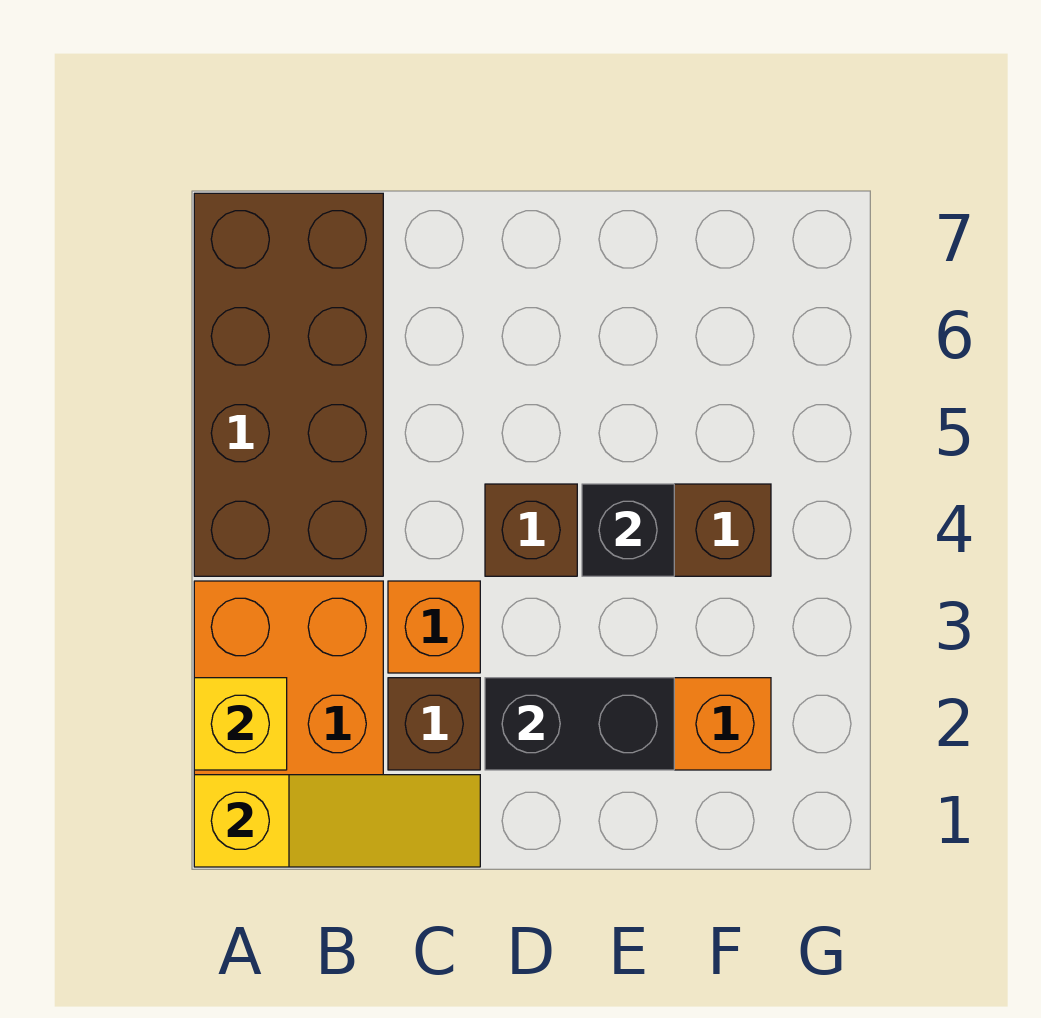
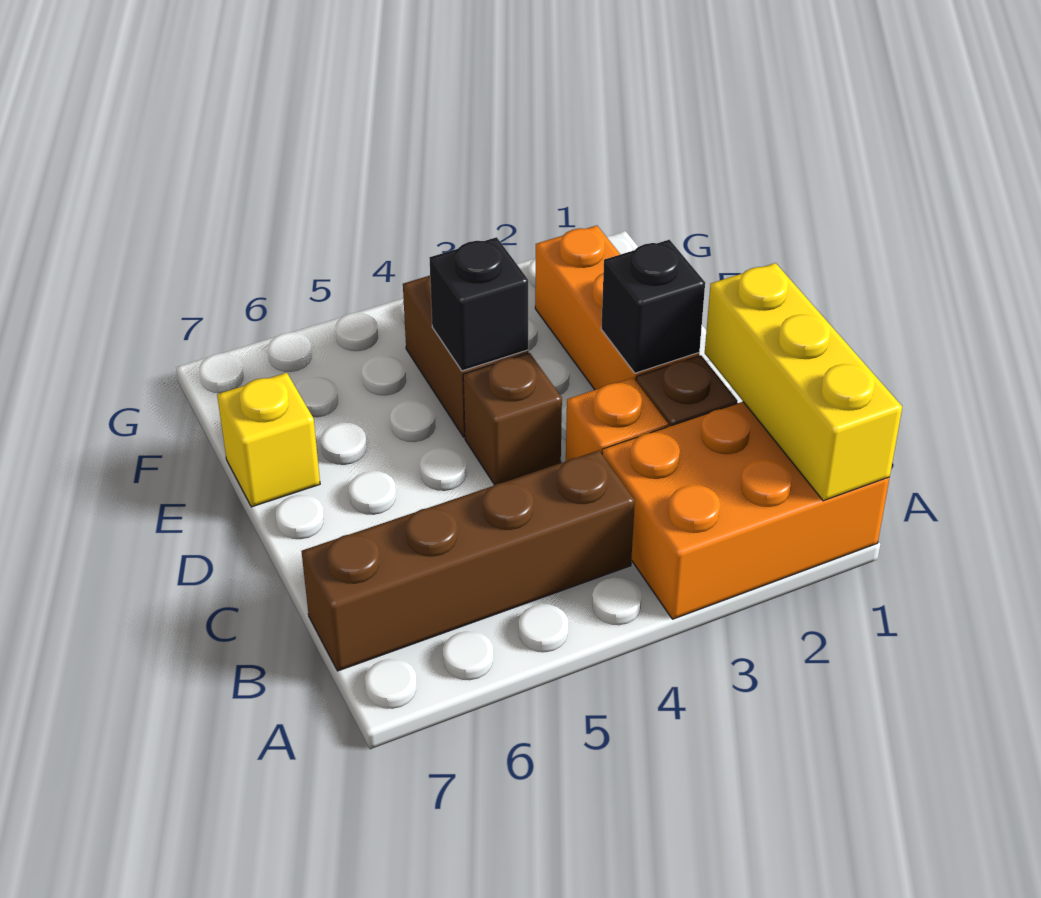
yellow slope A1:C1 level 2 top A -> yellow brick A1:C1 level 2
yellow brick A2 level 2 -> yellow brick E7 level 1
brown brick A4:B7 level 1 -> brown brick B4:B7 level 1
black brick D2:E2 level 2 -> black brick D2 level 2

